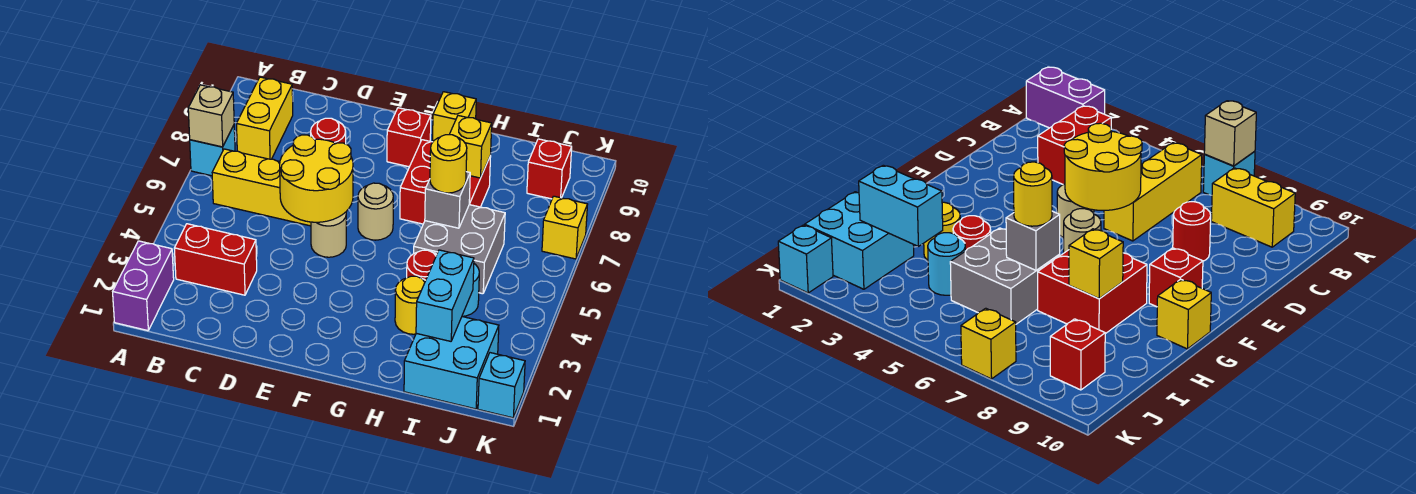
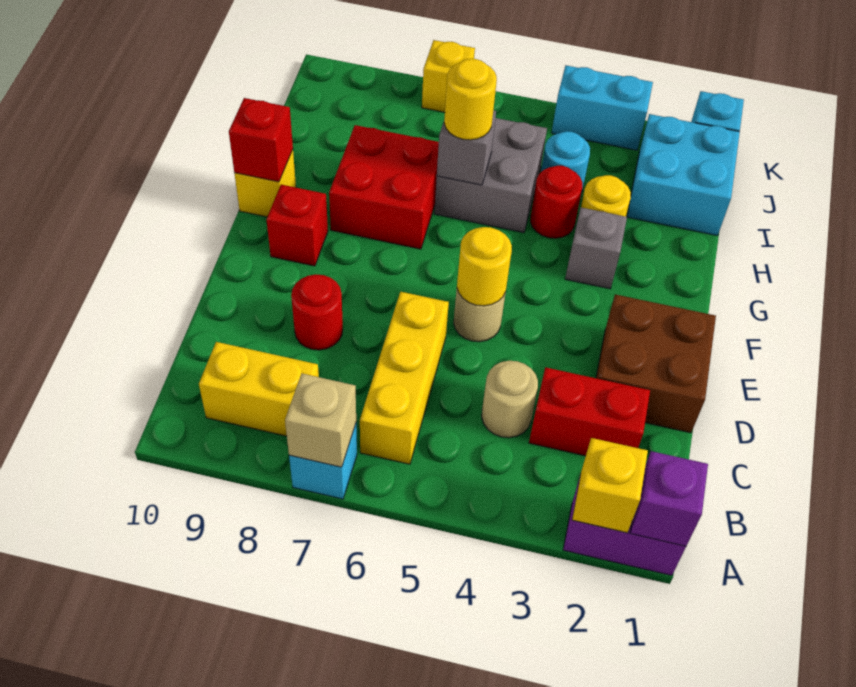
none -> purple brick A1 level 2
red brick B3:C3 level 1 -> red brick C2:C3 level 1
none -> brown brick D1:E2 level 1
yellow round brick D5:E6 level 2 -> yellow round brick E5 level 2
tan round brick F6 level 1 -> tan round brick C4 level 1
none -> grey brick G3 level 1
yellow brick H8 level 2 -> yellow brick A2 level 2
cyan brick I2:I3 level 2 -> cyan brick K3:K4 level 1
red brick J9 level 1 -> red brick G10 level 2

